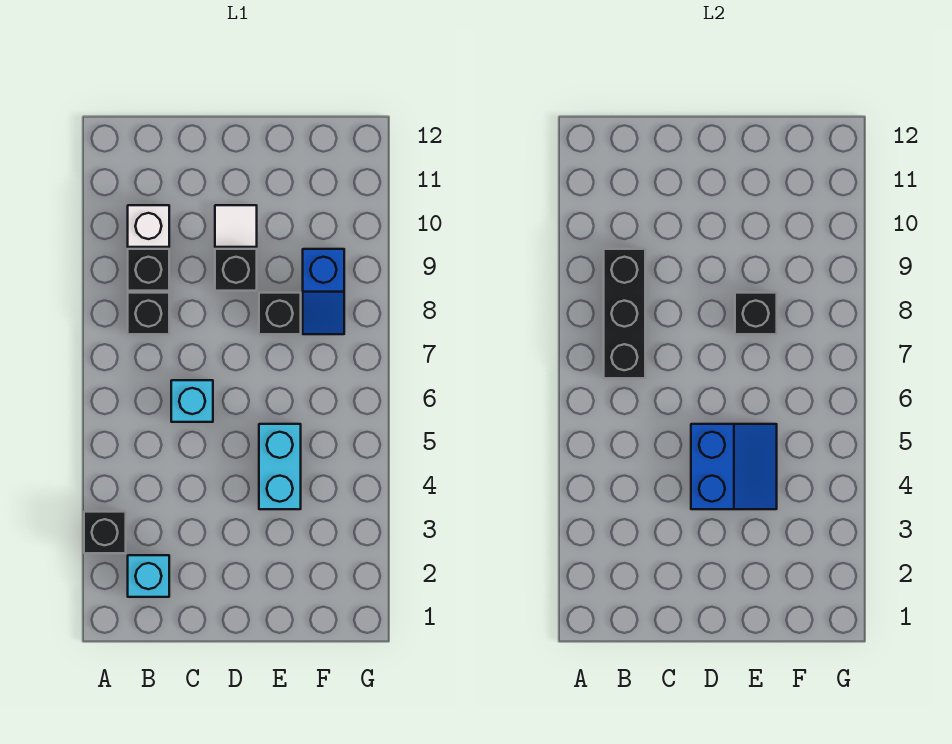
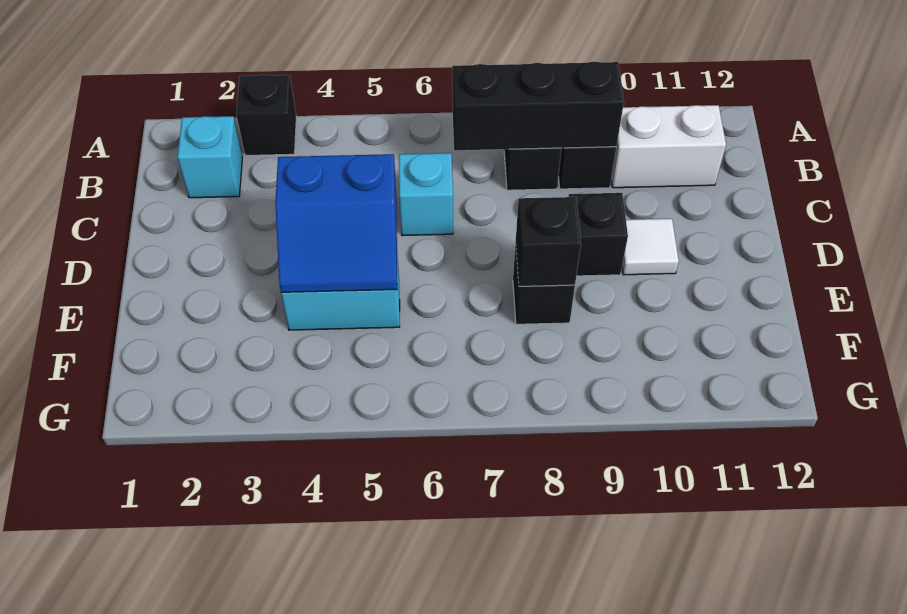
white brick B10 level 1 -> white brick B10:B11 level 1
blue slope F8:F9 level 1 top 9 -> none

